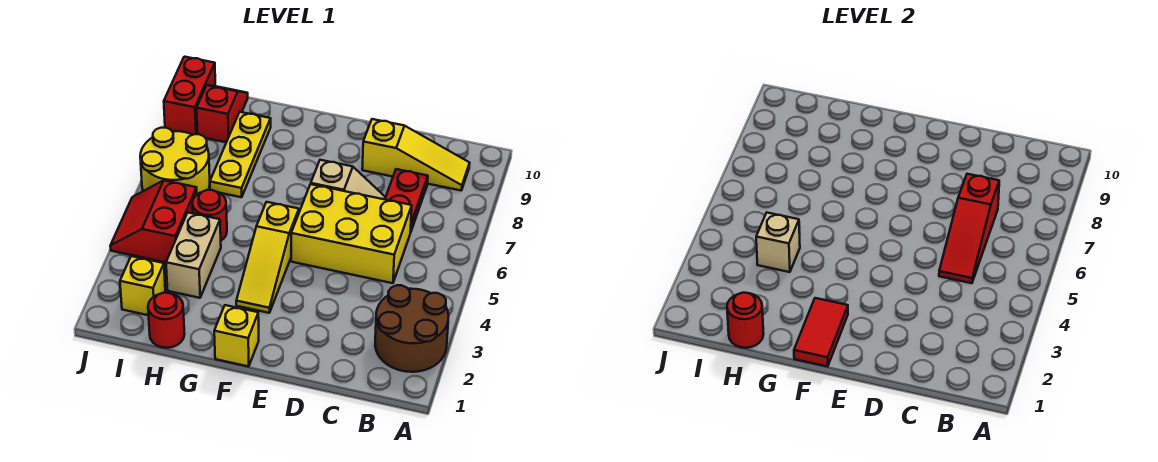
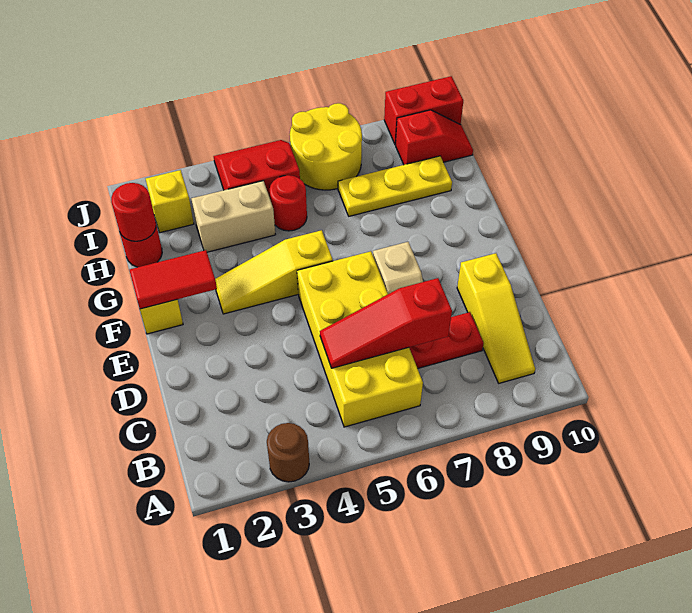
brown round brick A2:B3 level 1 -> brown round brick A3 level 1
yellow brick C5:E6 level 1 -> yellow brick B5:E6 level 1
tan brick H4 level 2 -> none

